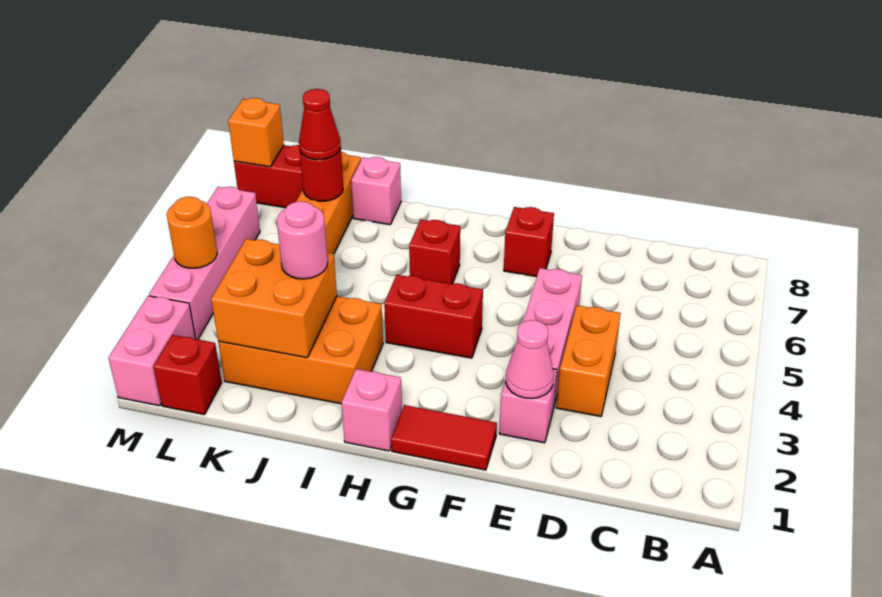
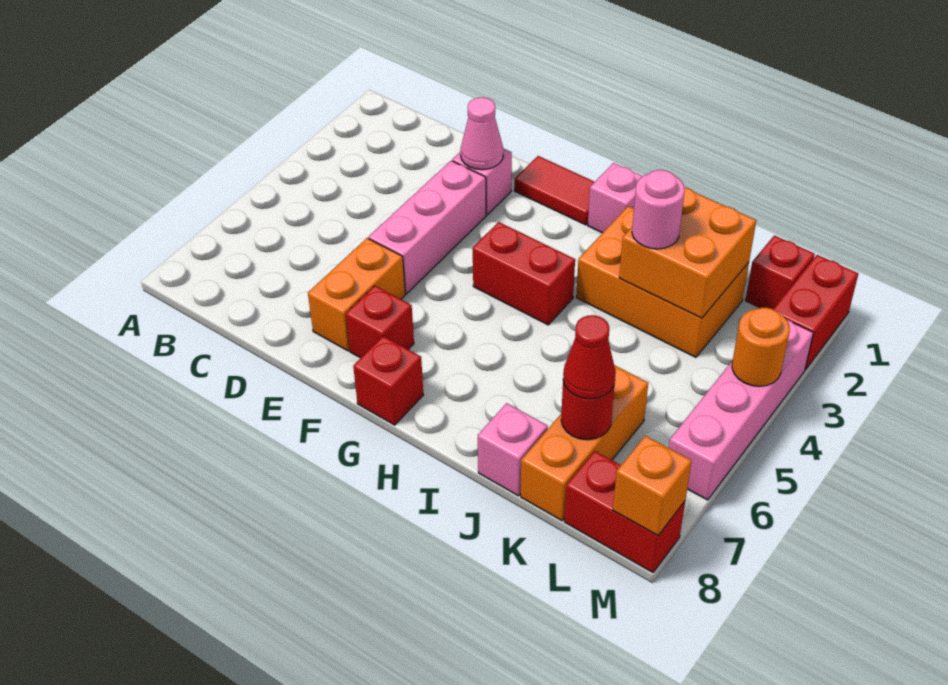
orange brick D3:D4 level 1 -> orange brick E6:E7 level 1
red brick H6 level 1 -> red brick G8 level 1
pink brick M1:M2 level 1 -> red brick M1:M2 level 1

